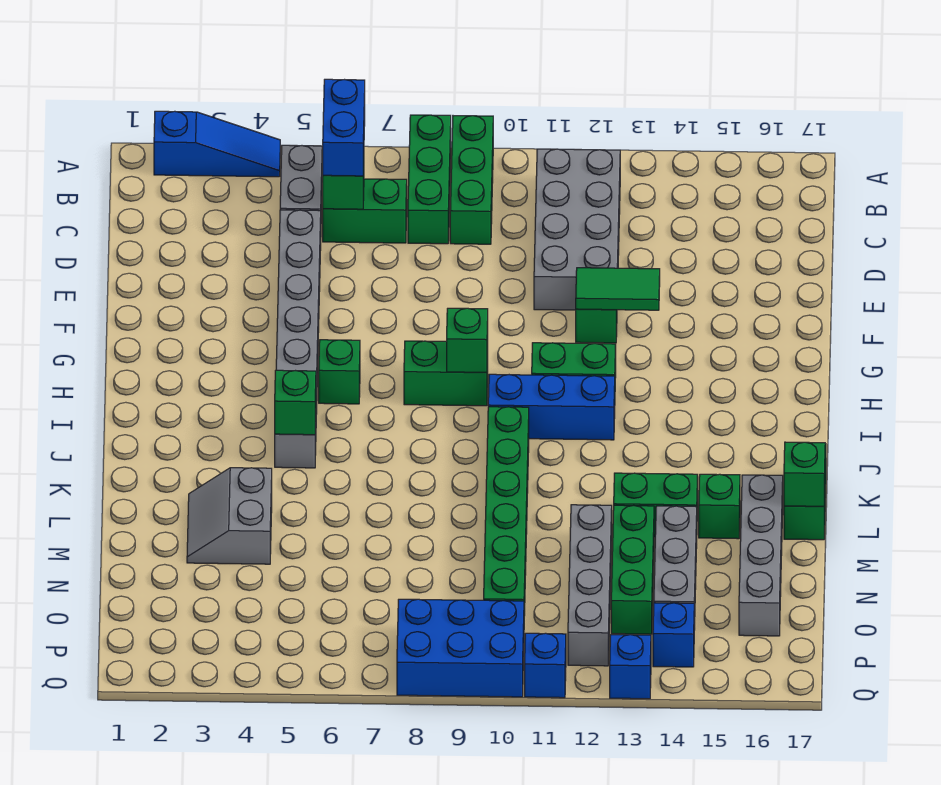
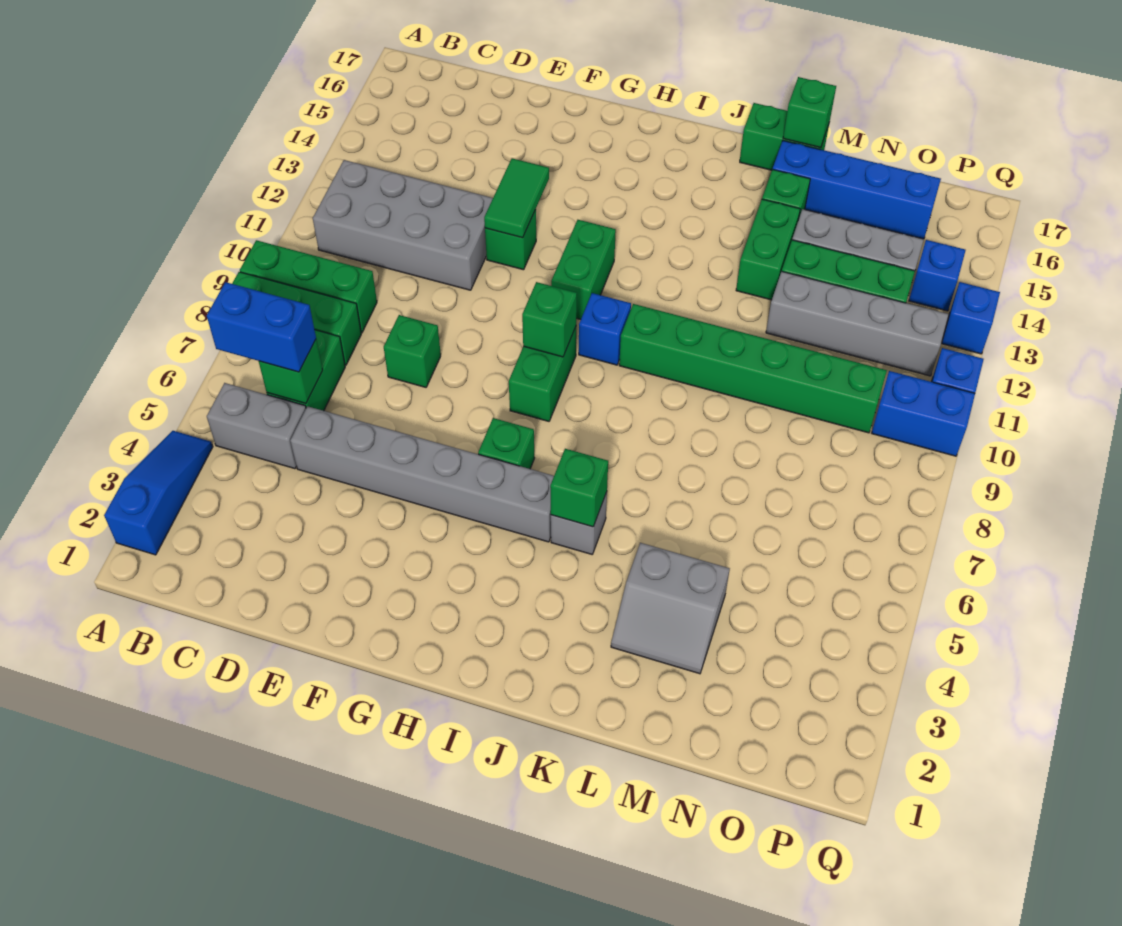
none -> green brick E8 level 1
blue brick I10:I12 level 1 -> blue brick I10 level 1
grey brick L16:O16 level 1 -> blue brick L16:O16 level 1
blue brick P8:Q10 level 1 -> blue brick P10:Q10 level 1

